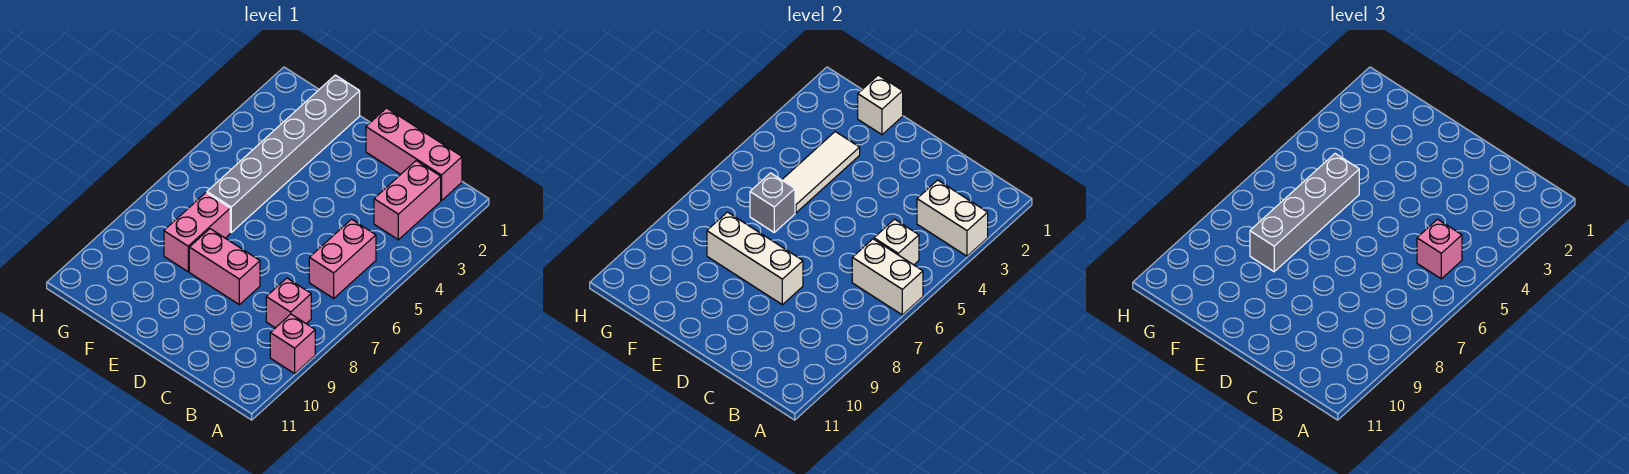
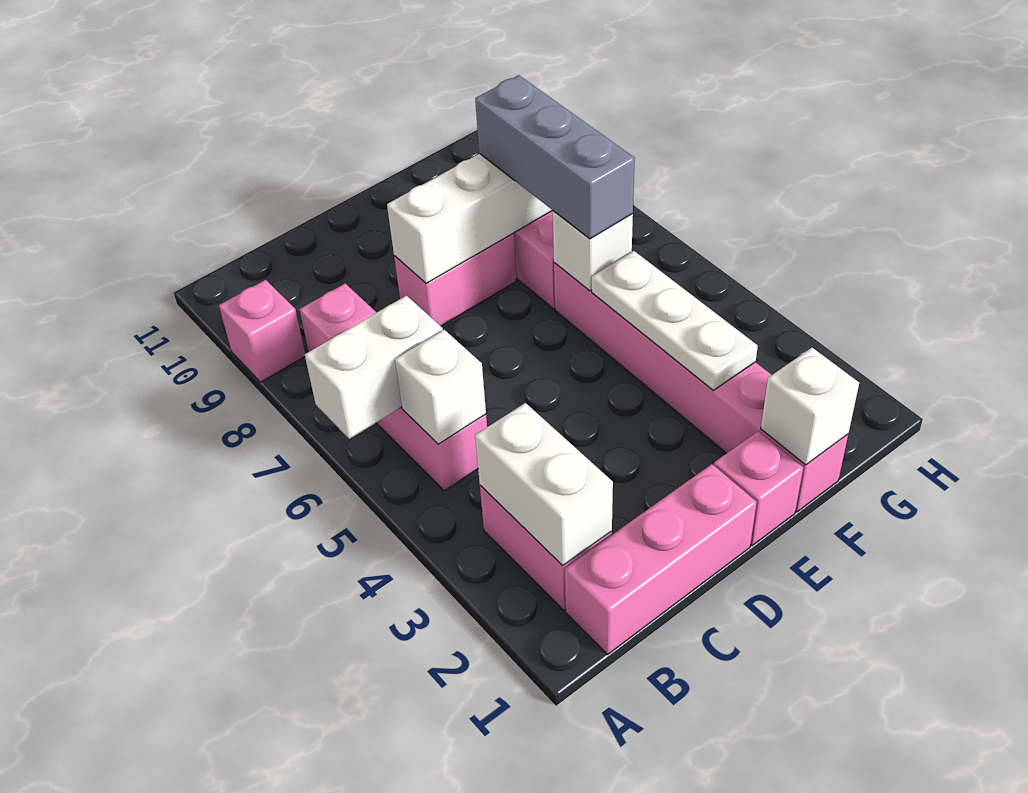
white brick A3:B3 level 2 -> white brick B2:B3 level 2
pink brick B5 level 3 -> pink brick E1 level 1
grey brick F1:F6 level 1 -> pink brick F1:F6 level 1
white tile F3:F5 level 2 -> white plate F3:F5 level 2
grey brick F5:F8 level 3 -> grey brick F6:F8 level 3
grey brick F6 level 2 -> white brick F6 level 2

